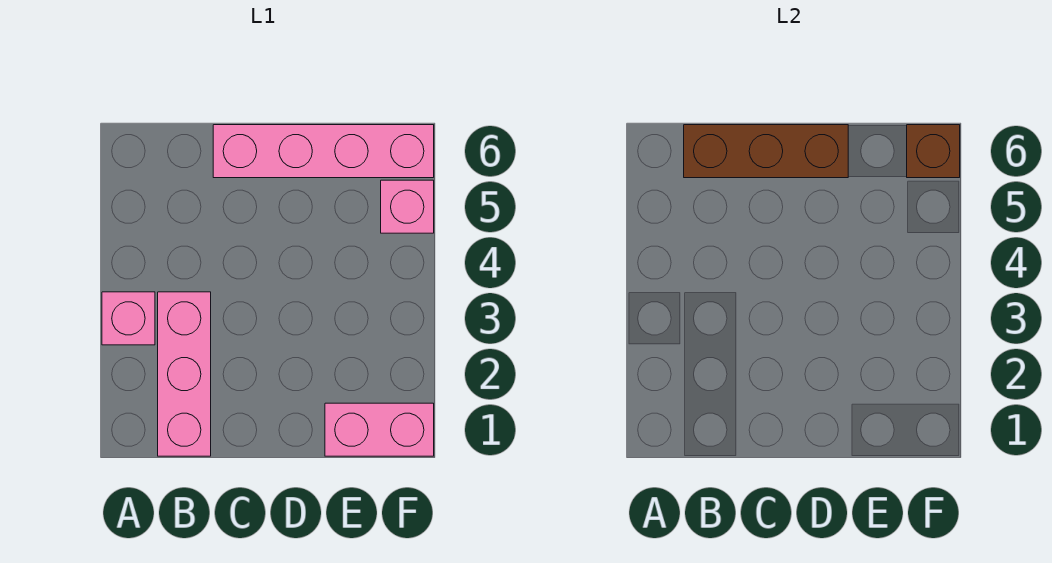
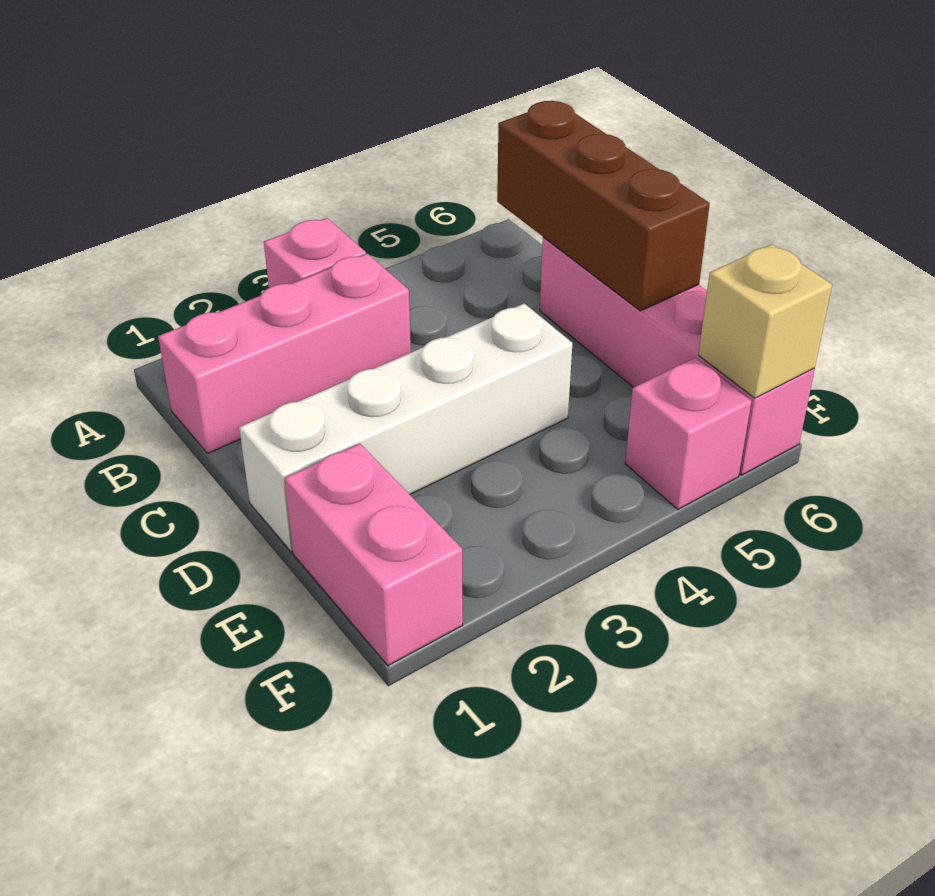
none -> white brick D1:D4 level 1
brown brick F6 level 2 -> tan brick F6 level 2

